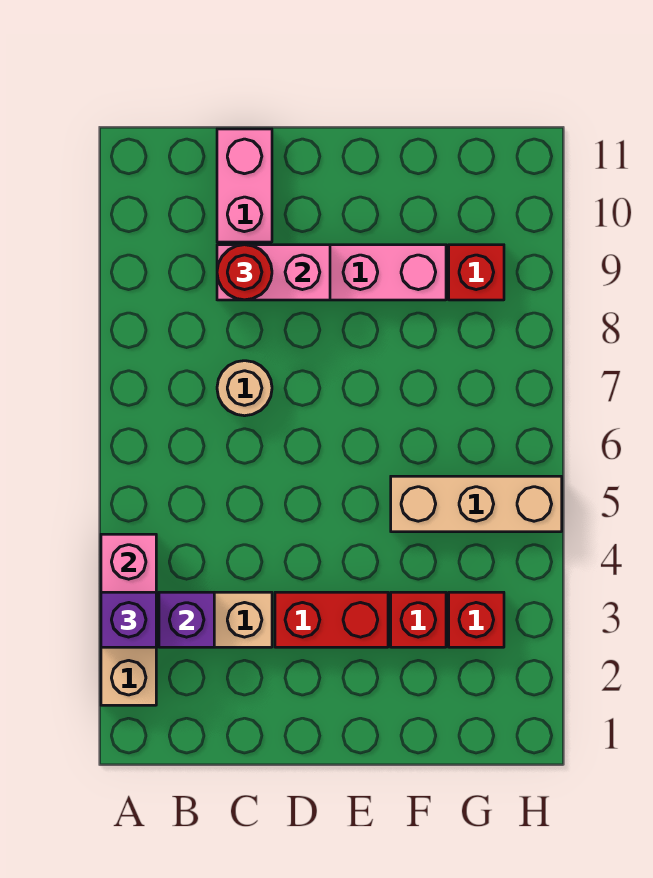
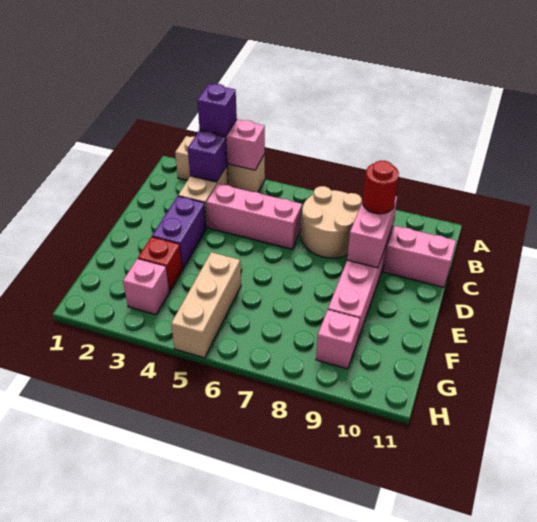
none -> pink brick C4:C6 level 1
tan round brick C7 level 1 -> tan round brick B7:C8 level 1
red brick D3:E3 level 1 -> purple brick D3:E3 level 1
red brick G3 level 1 -> pink brick G3 level 1
red brick G9 level 1 -> pink brick G9 level 1

